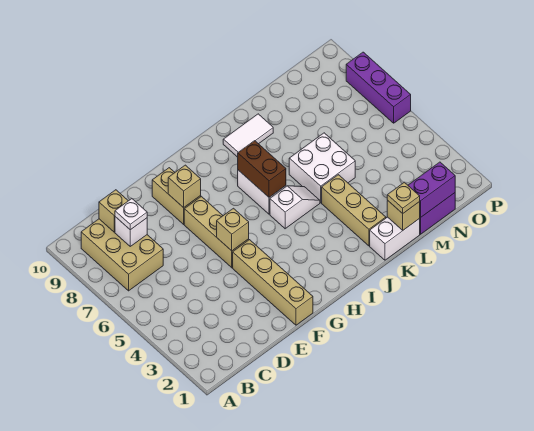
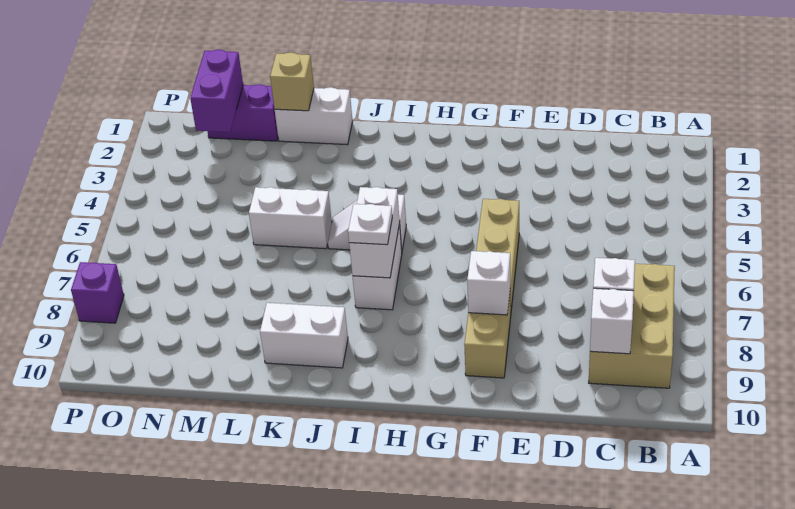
white plate C8 level 3 -> white plate I7 level 3
tan brick C9 level 2 -> white brick C9 level 2
tan brick F1:F4 level 1 -> none
tan brick F5 level 2 -> none
tan brick F8 level 2 -> white brick F8 level 2
brown brick I6:I7 level 2 -> white brick I6:I7 level 2
white tile J9:K9 level 1 -> white brick J9:K9 level 1
tan brick K2:K4 level 1 -> none
white brick K5:L6 level 1 -> white brick K5:L5 level 1
tan plate L1 level 3 -> none
purple brick M1:N1 level 2 -> purple brick N1:N2 level 2
purple brick P6:P8 level 1 -> purple brick P8 level 1

